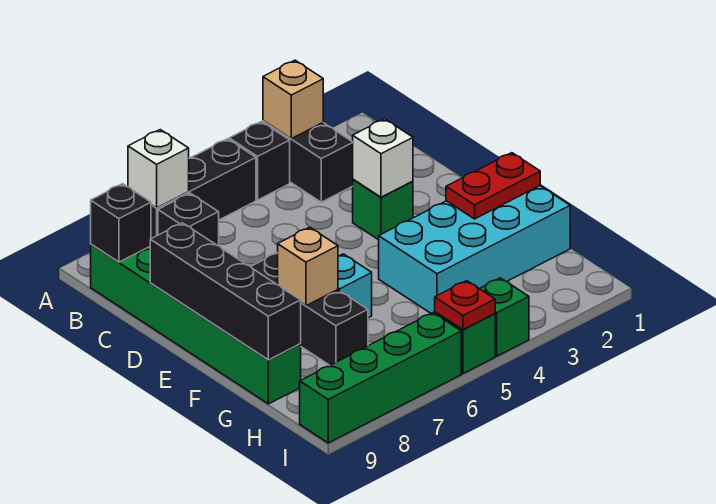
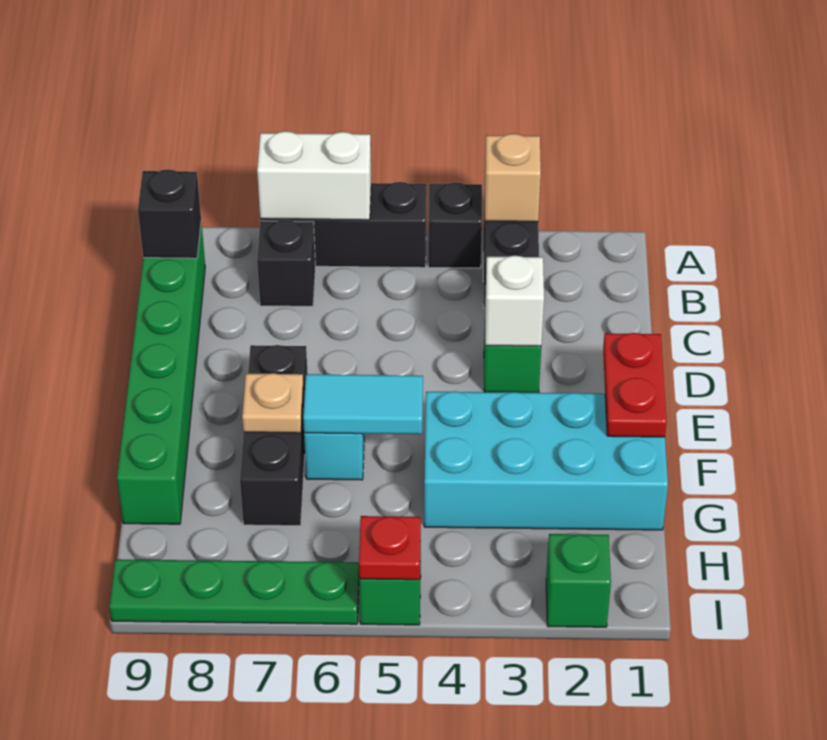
white brick A7 level 2 -> white brick A6:A7 level 2
black brick D9:G9 level 2 -> none
red plate F1:F2 level 2 -> red plate E1:F1 level 2
none -> cyan tile F5:F6 level 2
tan brick F7 level 2 -> tan plate F7 level 2
green brick I4 level 1 -> green brick I2 level 1
green brick I6:I9 level 1 -> green plate I6:I9 level 1

